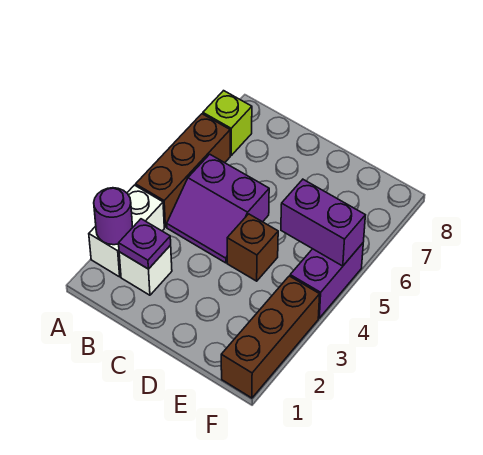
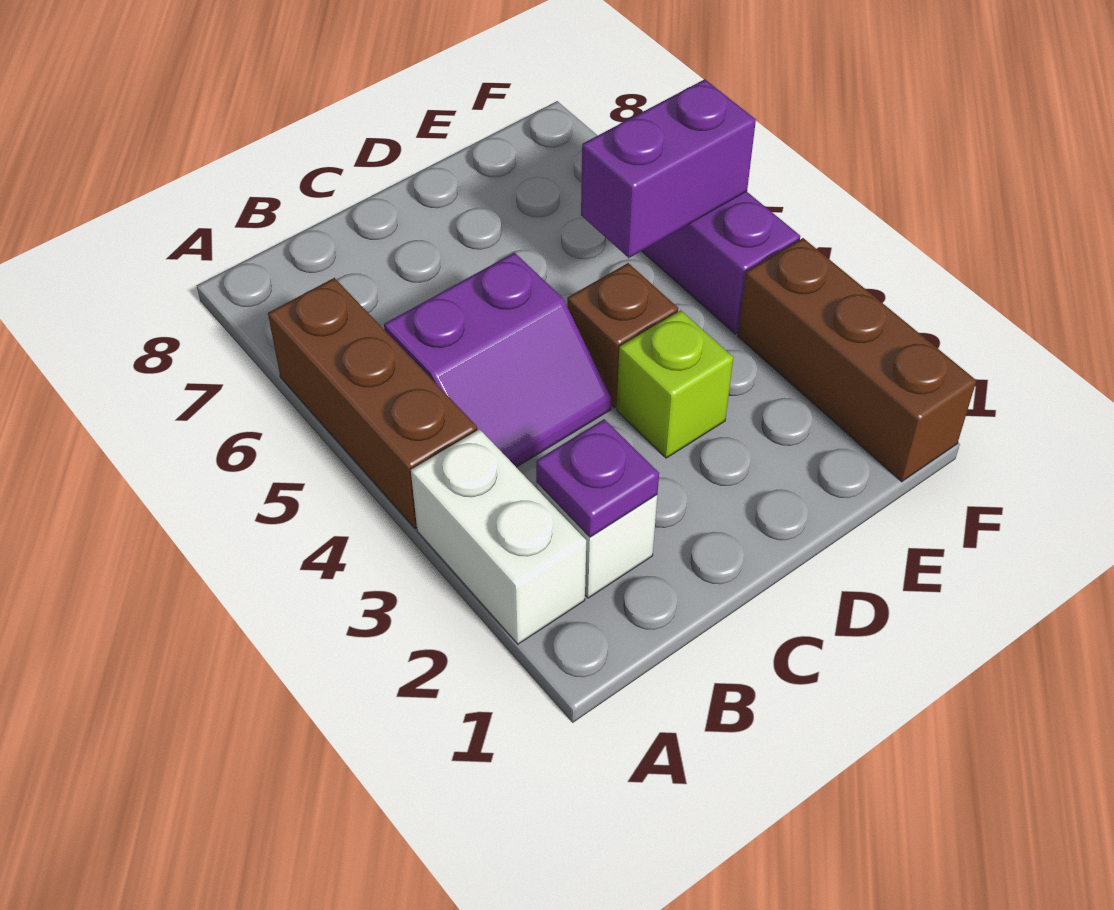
purple round brick A2 level 2 -> none
lime brick A7 level 1 -> lime brick D3 level 1

